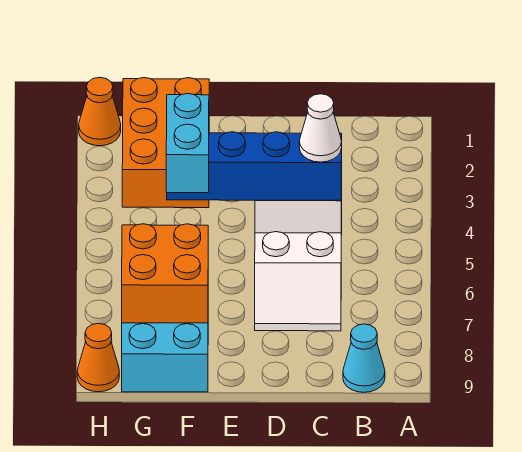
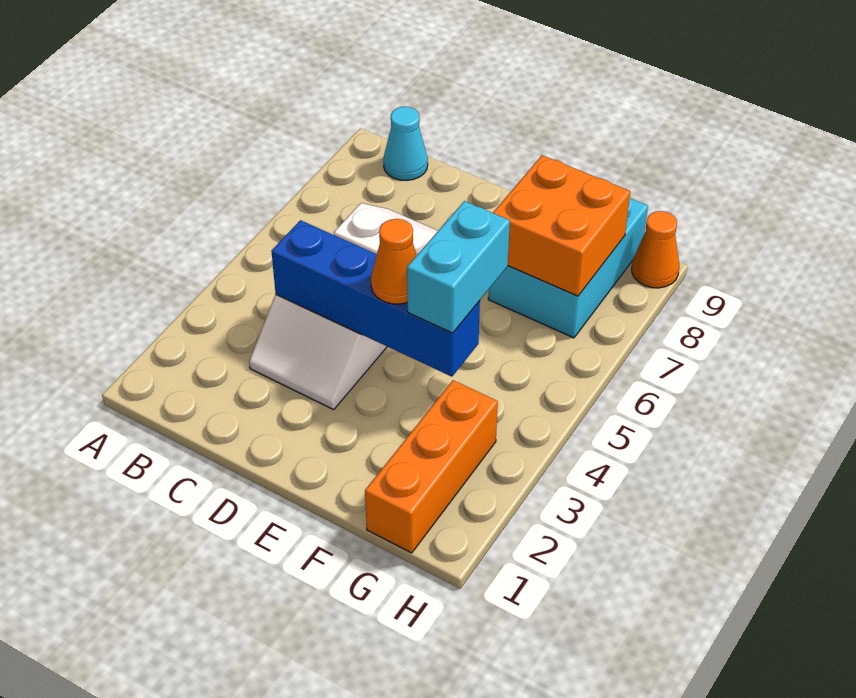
white cone C4 level 3 -> none
orange brick F1:G3 level 1 -> orange brick G1:G3 level 1
orange cone H1 level 1 -> orange cone E4 level 3

